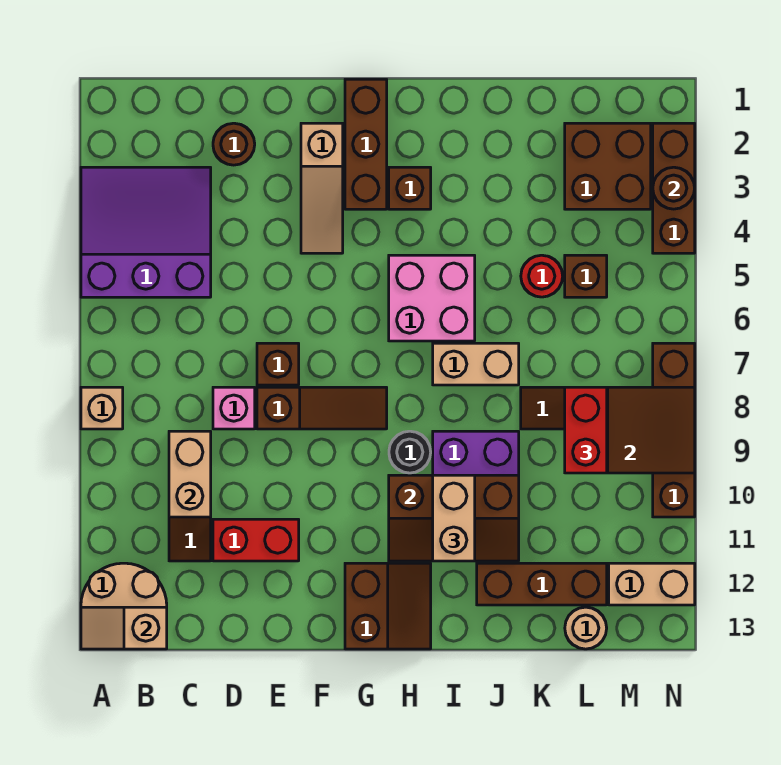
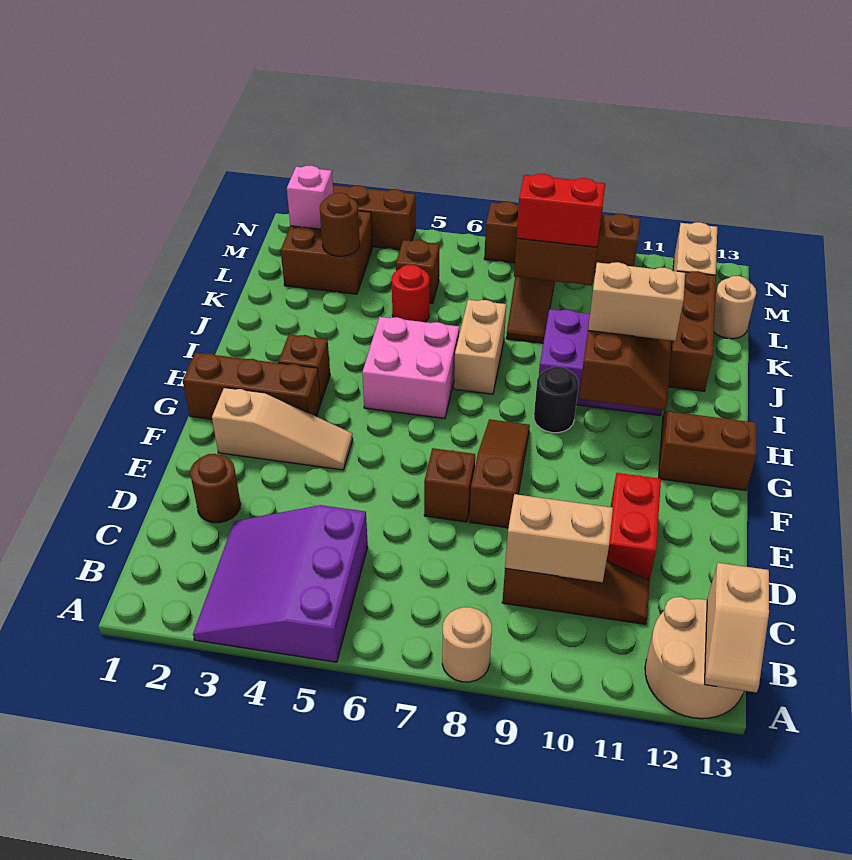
tan brick A8 level 1 -> tan round brick A8 level 1
pink brick D8 level 1 -> pink brick M2 level 2
brown round brick N3 level 2 -> brown round brick L3 level 2

